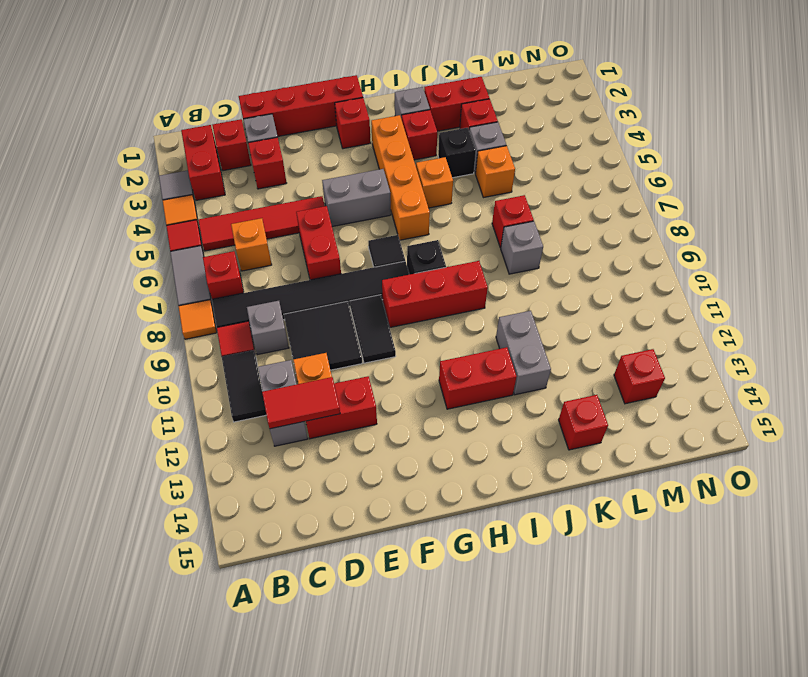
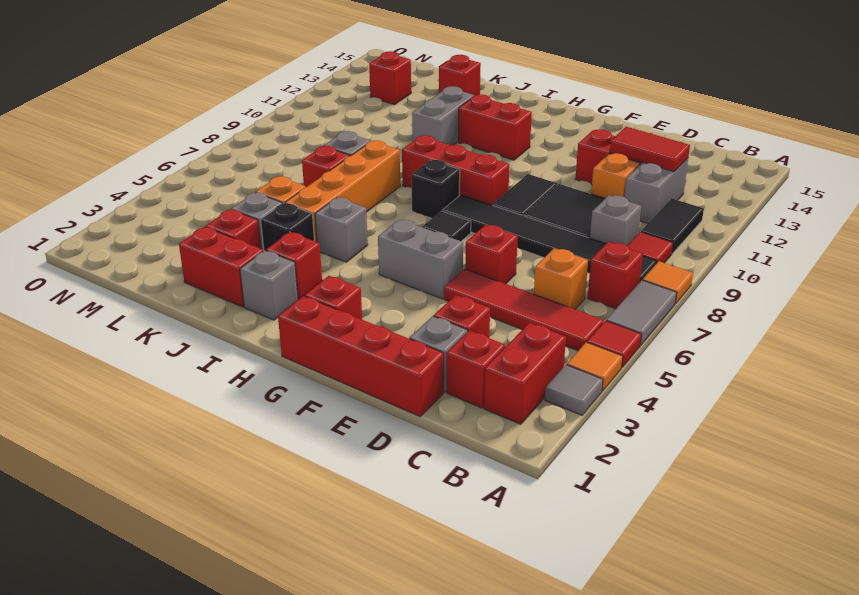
red brick E6:E7 level 1 -> red brick E6 level 1
orange brick H3:H6 level 1 -> orange brick J5:J8 level 1
orange brick I5 level 1 -> grey brick I5 level 1

